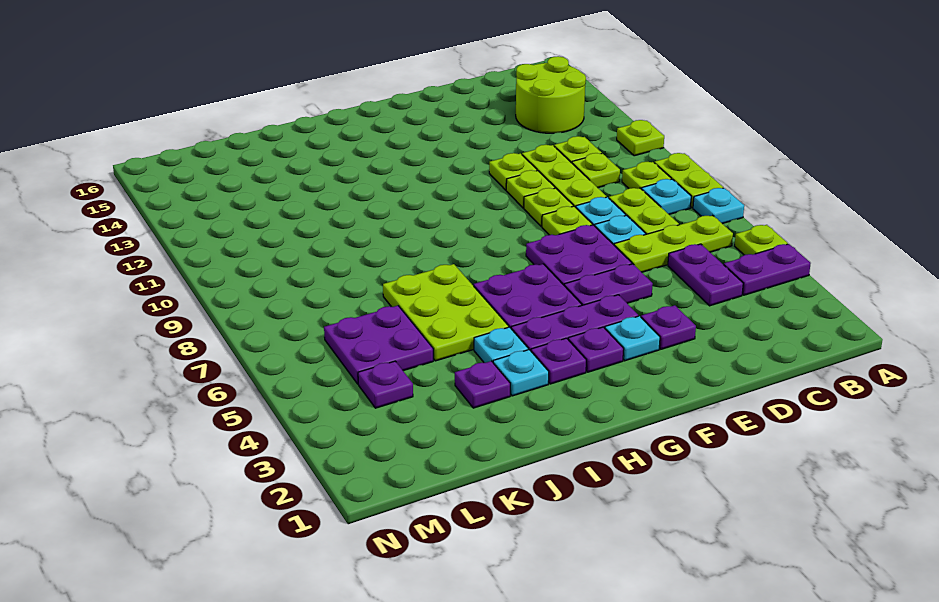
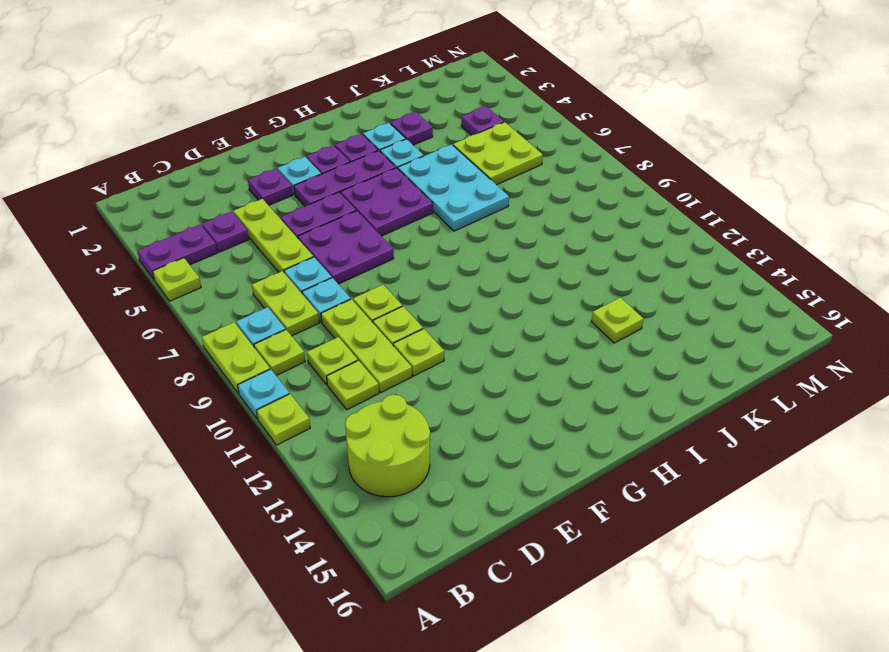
cyan plate A7 level 1 -> cyan plate A10 level 1
lime plate B6:D6 level 1 -> lime plate D4:D6 level 1
purple plate C4:C5 level 1 -> purple plate C4 level 1
lime plate E8 level 1 -> lime plate J13 level 1
lime plate I5:J7 level 1 -> cyan plate I5:J7 level 1
purple plate K5:L6 level 1 -> lime plate K5:L6 level 1

